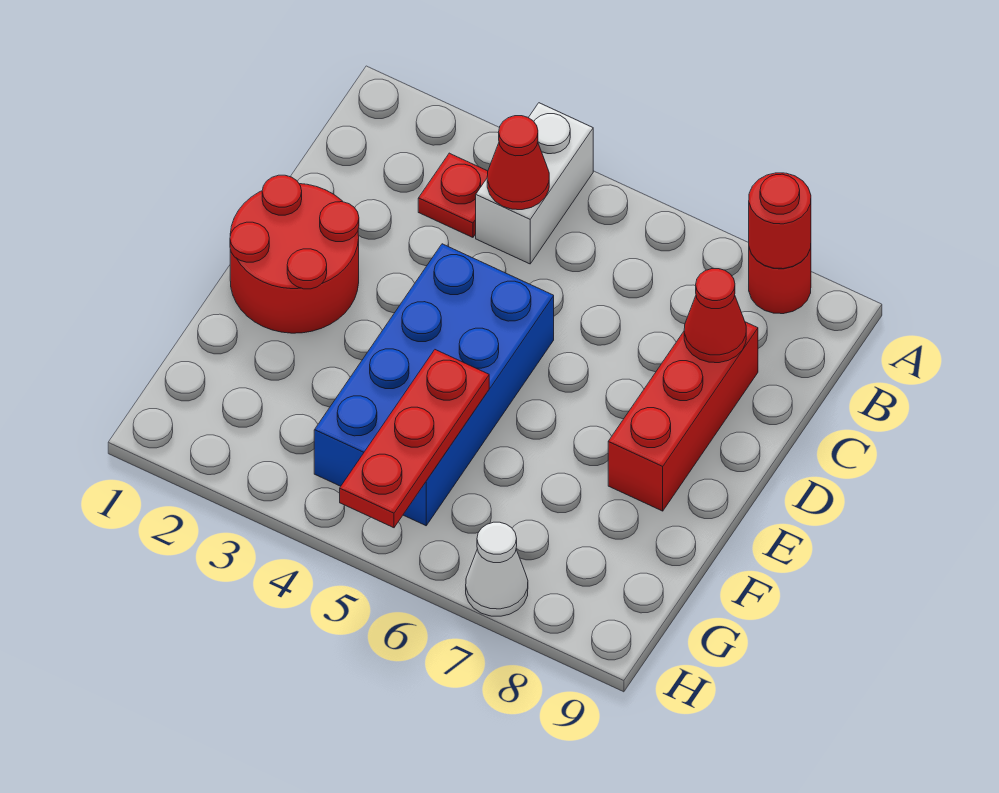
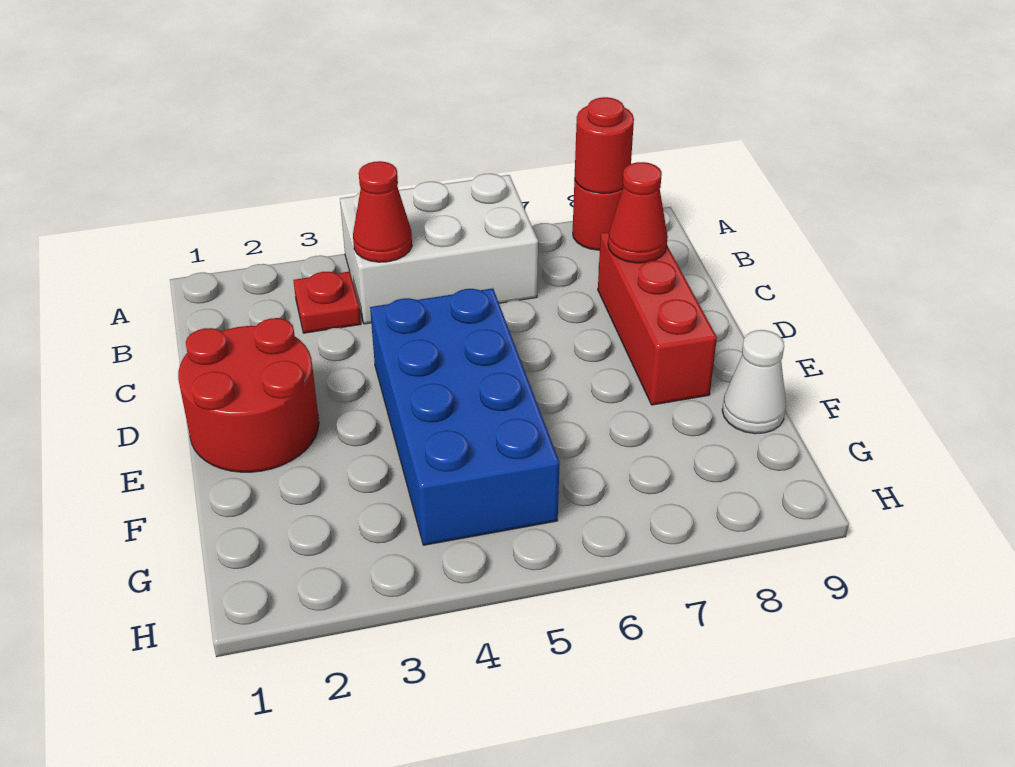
white brick A4:B4 level 1 -> white brick A4:B6 level 1
red plate F5:H5 level 2 -> none
white cone H7 level 1 -> white cone F9 level 1

